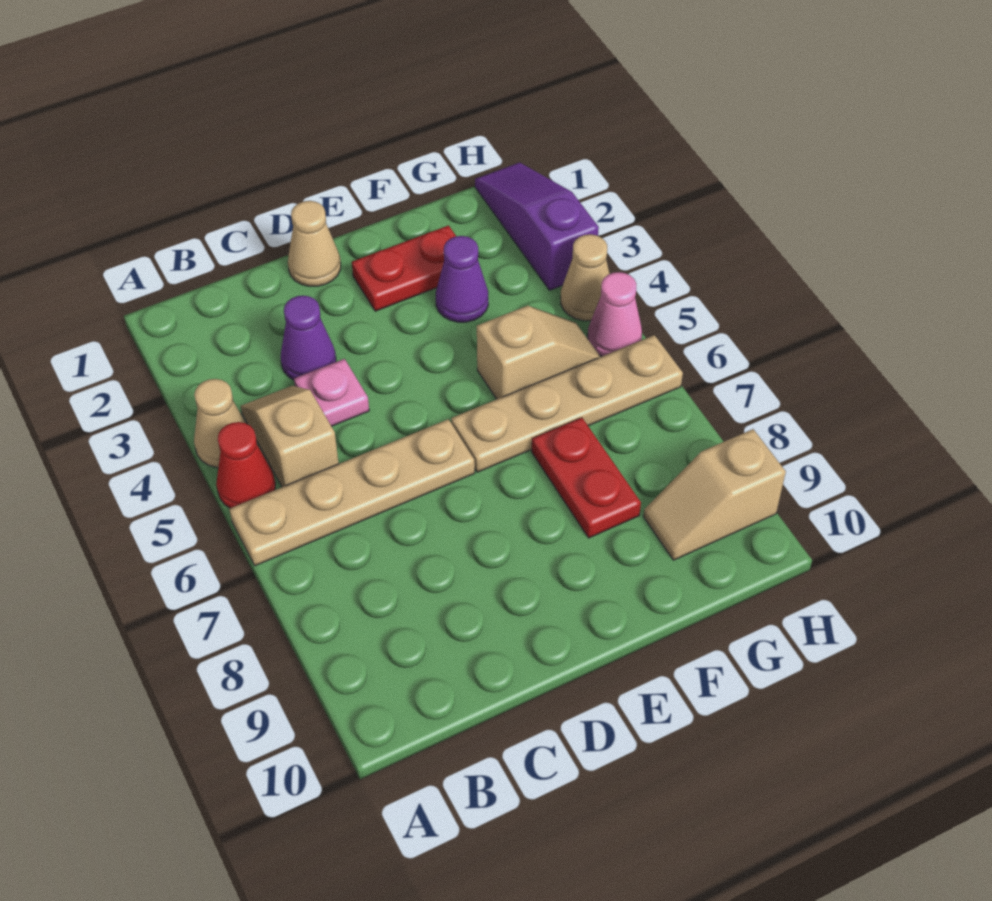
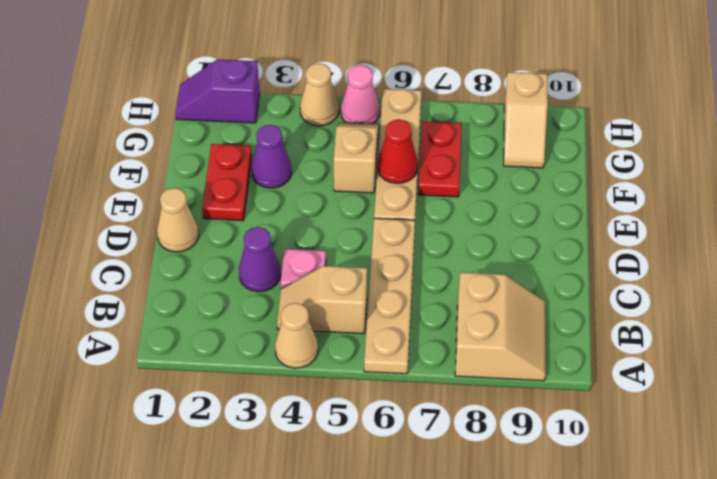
red cone A5 level 1 -> red cone F6 level 2
none -> tan slope A8:B9 level 1 top 8
red plate F7:F8 level 1 -> red plate F7:G7 level 1
purple slope H1:H3 level 1 top 3 -> purple slope H1:H2 level 1 top 2

